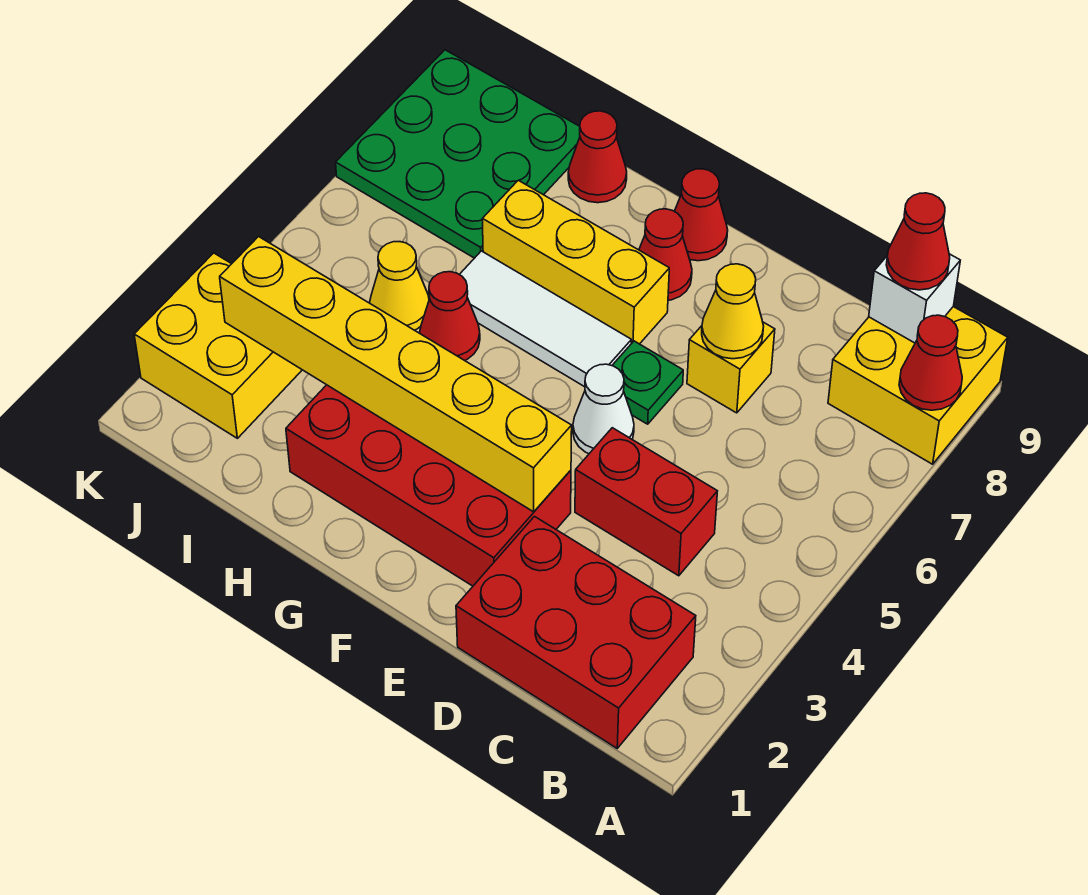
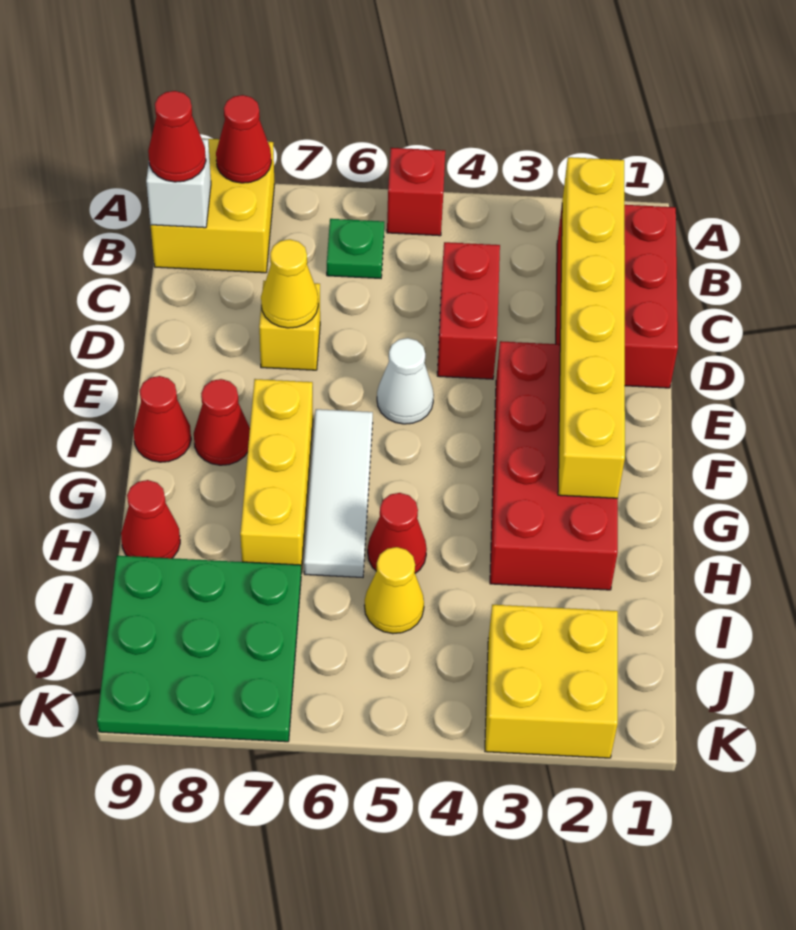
none -> red brick A5 level 1
yellow brick E3:J3 level 2 -> yellow brick B2:G2 level 2
green plate E6 level 1 -> green plate B6 level 1

